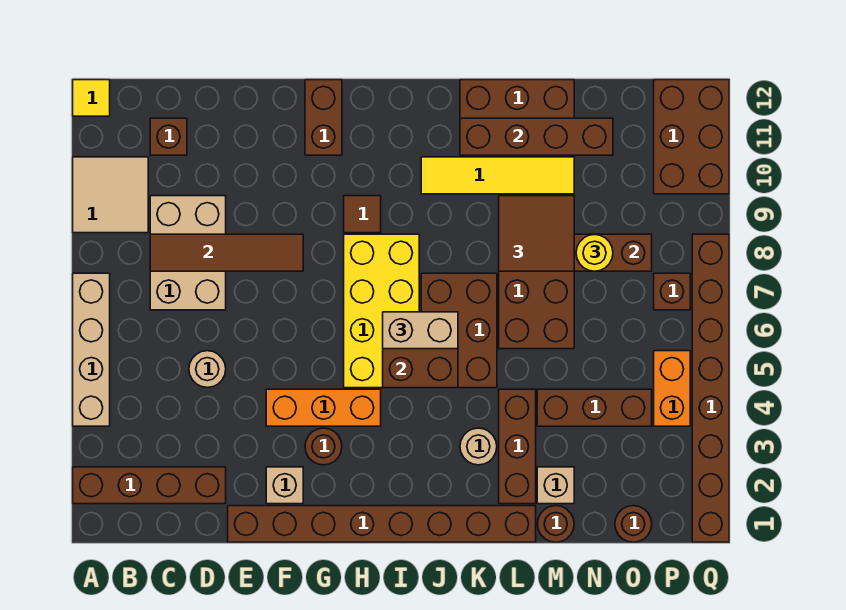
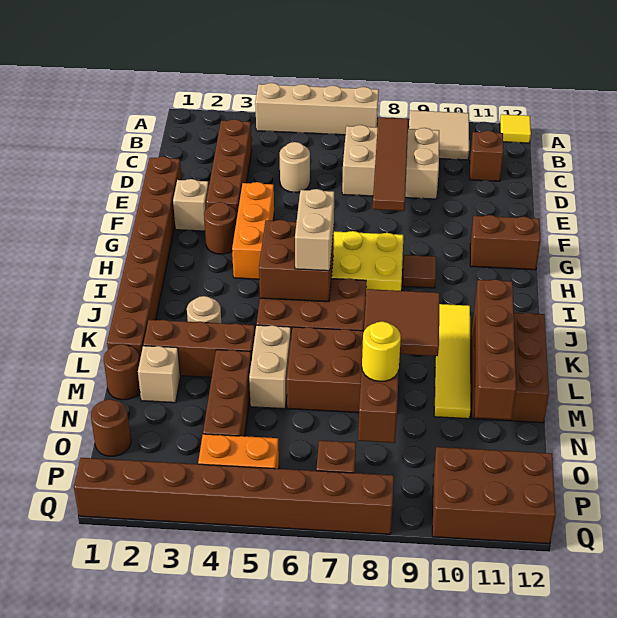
brown brick A2:D2 level 1 -> brown brick C3:F3 level 1
none -> tan brick L5:M5 level 1

